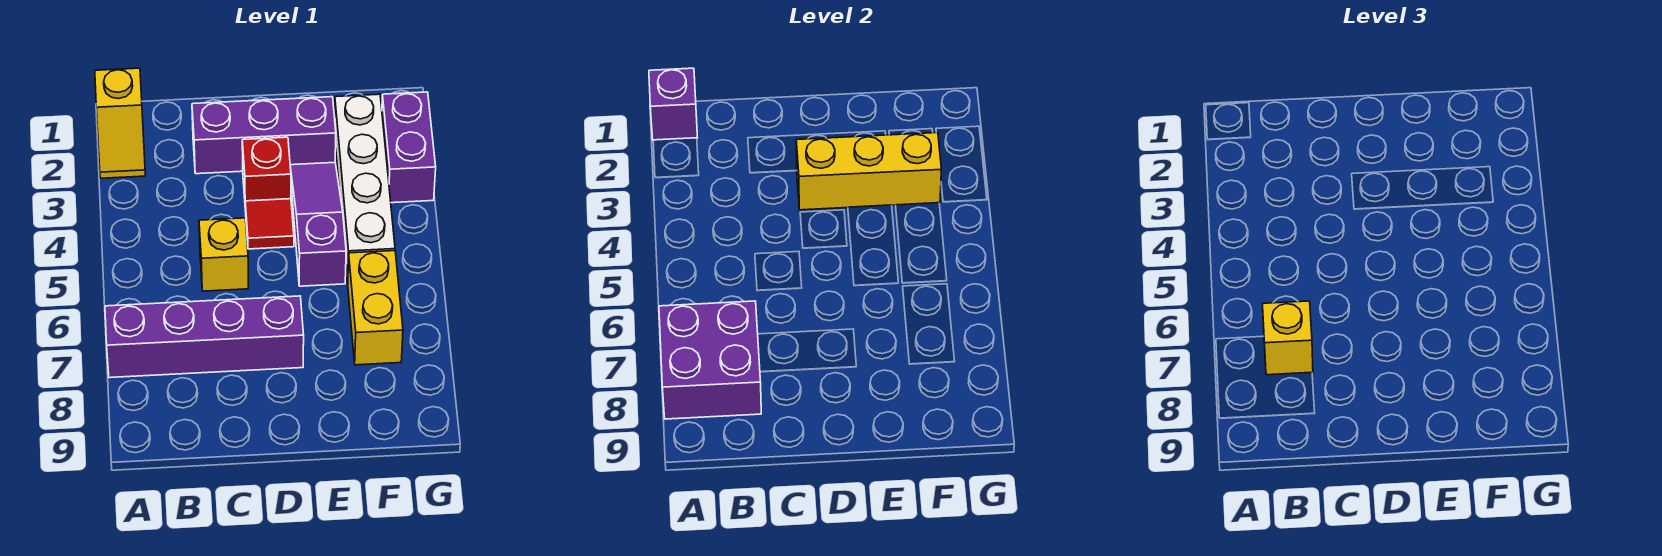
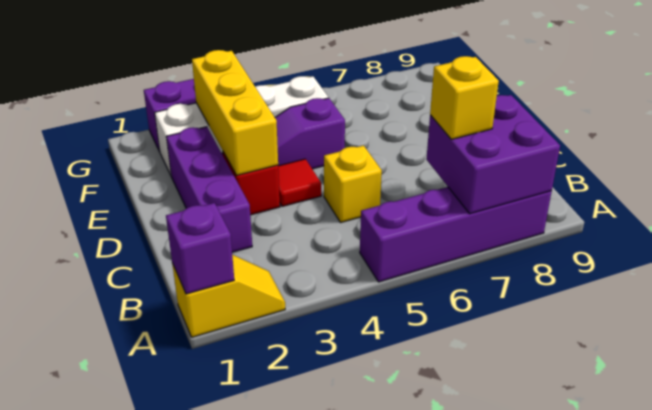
purple brick A7:D7 level 1 -> purple brick A5:A8 level 1
yellow brick F6:F7 level 1 -> none

